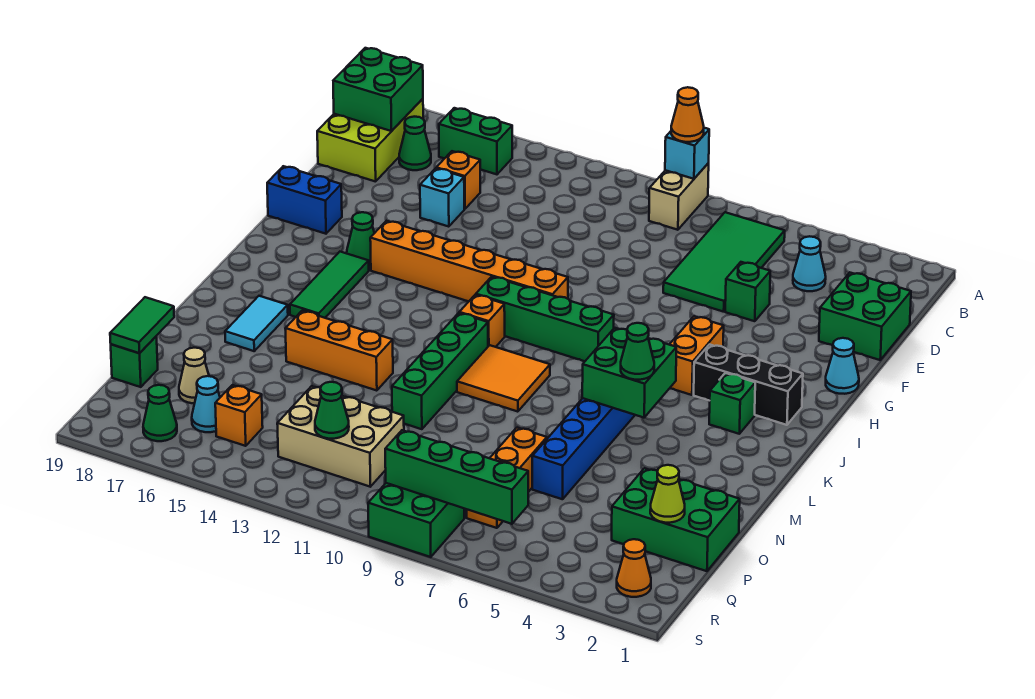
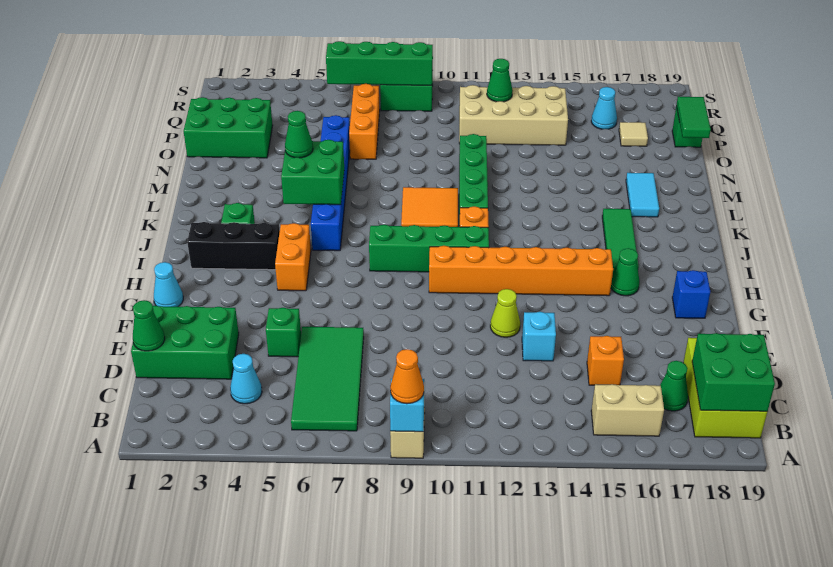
green brick B15:B16 level 1 -> tan brick B15:B16 level 1
green brick D1:E2 level 1 -> green brick D1:E3 level 1
cyan brick E15 level 1 -> cyan brick E13 level 1
blue brick G18:G19 level 1 -> blue brick G18 level 1
orange brick M13:M15 level 1 -> none
lime cone P2 level 2 -> lime cone F12 level 1
tan brick P11:Q13 level 1 -> tan brick P11:Q14 level 1
tan cone P17 level 1 -> tan tile P17 level 1
orange brick Q15 level 1 -> none
orange cone R2 level 1 -> none
green cone R17 level 1 -> green cone D1 level 2

